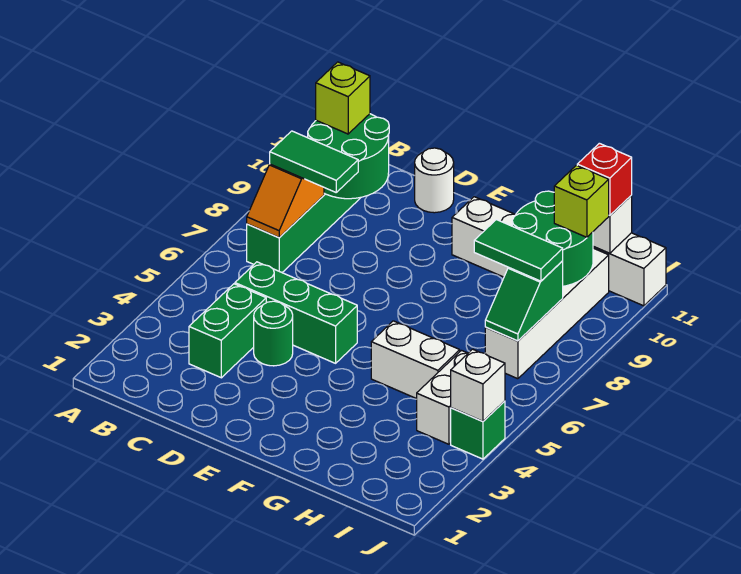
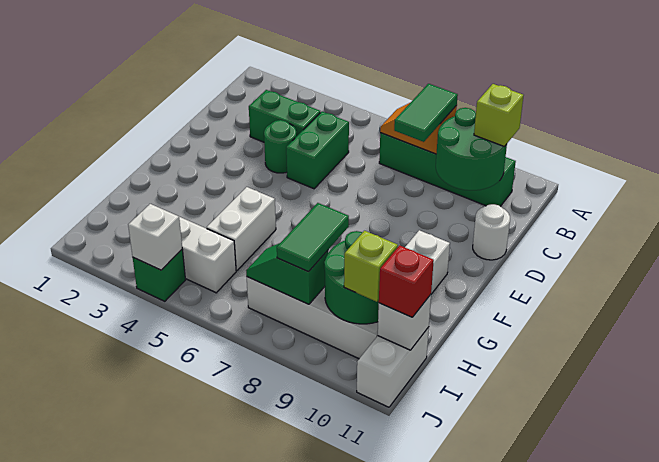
green brick C5:E5 level 1 -> green brick C5:D5 level 1

